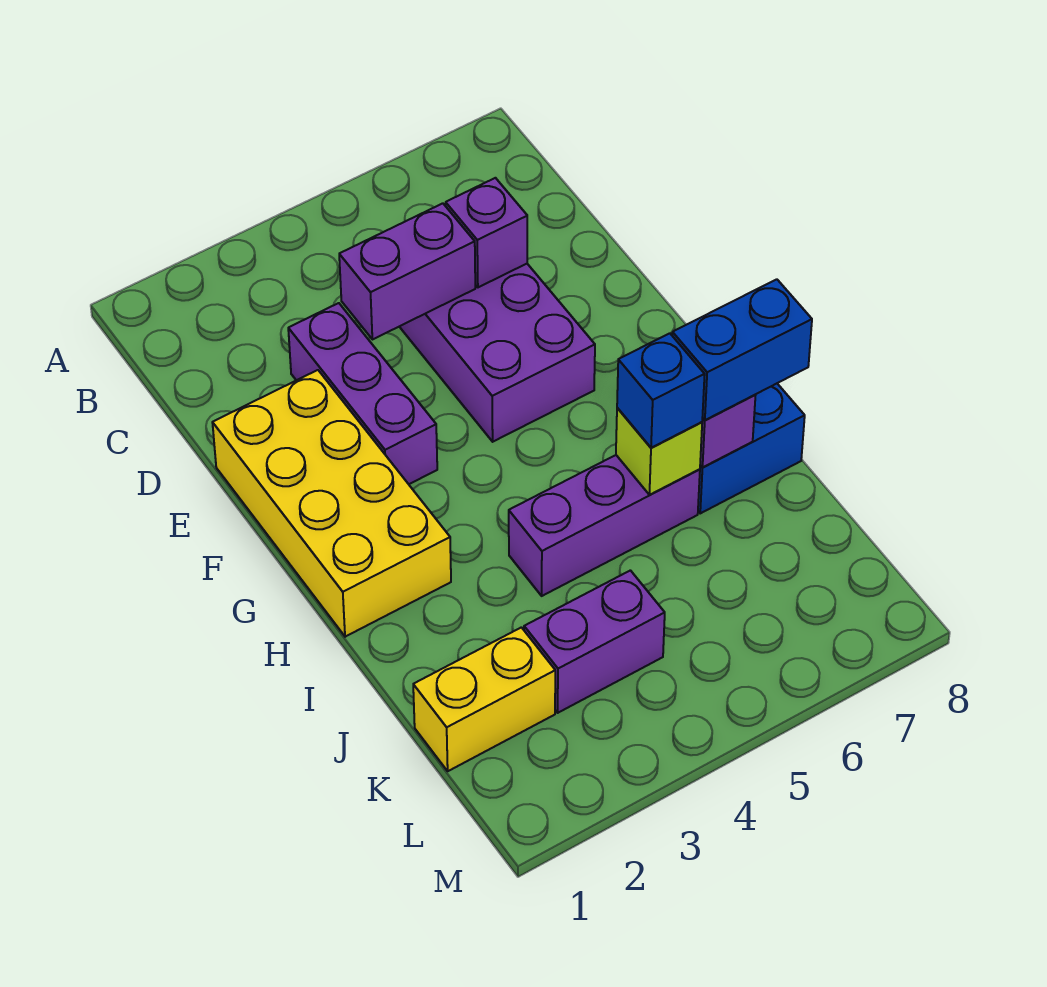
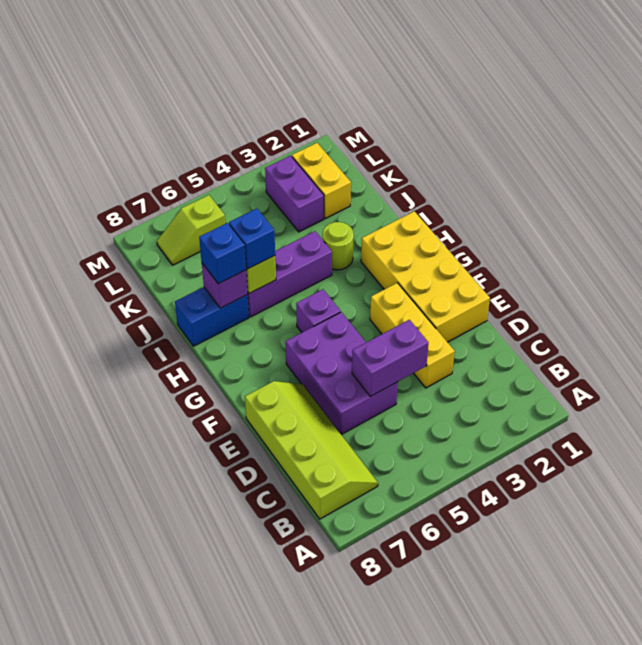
none -> lime slope B7:E8 level 1 top 8
purple brick D3:F3 level 1 -> yellow brick D3:F3 level 1
purple brick D6 level 2 -> purple brick G5 level 1
none -> lime round brick I3 level 1
blue brick I7:I8 level 3 -> blue brick I7 level 3
yellow brick K1:K2 level 1 -> yellow brick K2:L2 level 1
purple brick K3:K4 level 1 -> purple brick K3:L3 level 1
none -> lime slope L6:L7 level 1 top 6

